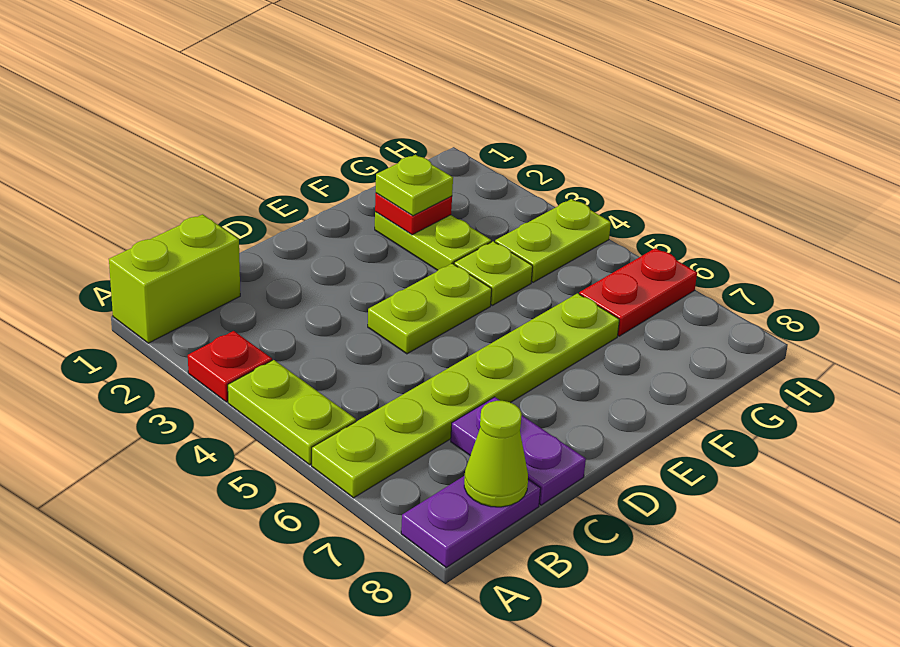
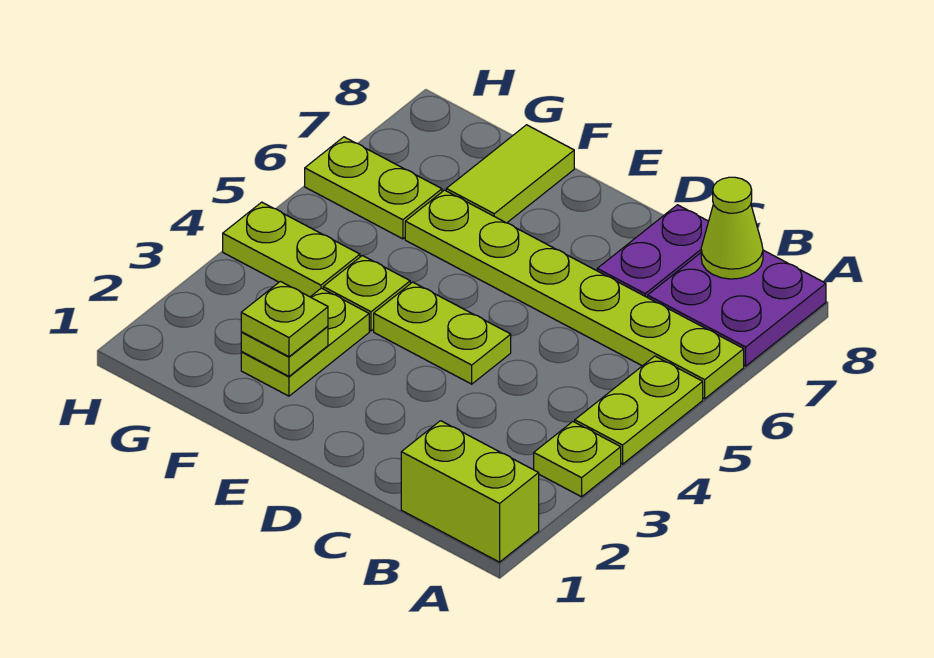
red plate A3 level 1 -> lime plate A3 level 1
purple plate A8:B8 level 1 -> purple plate A7:B8 level 1
red plate F2 level 2 -> lime plate F2 level 2
none -> lime tile F7:F8 level 1
red plate G6:H6 level 1 -> lime plate G6:H6 level 1

